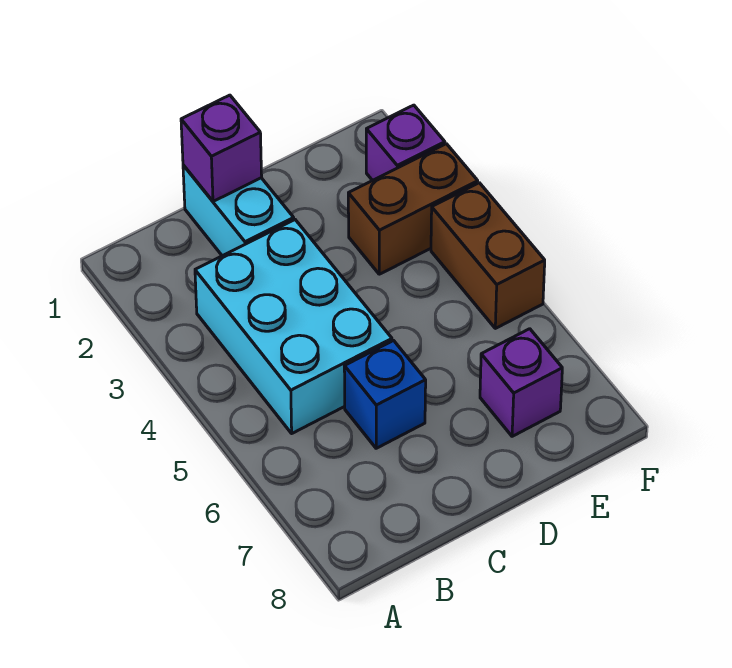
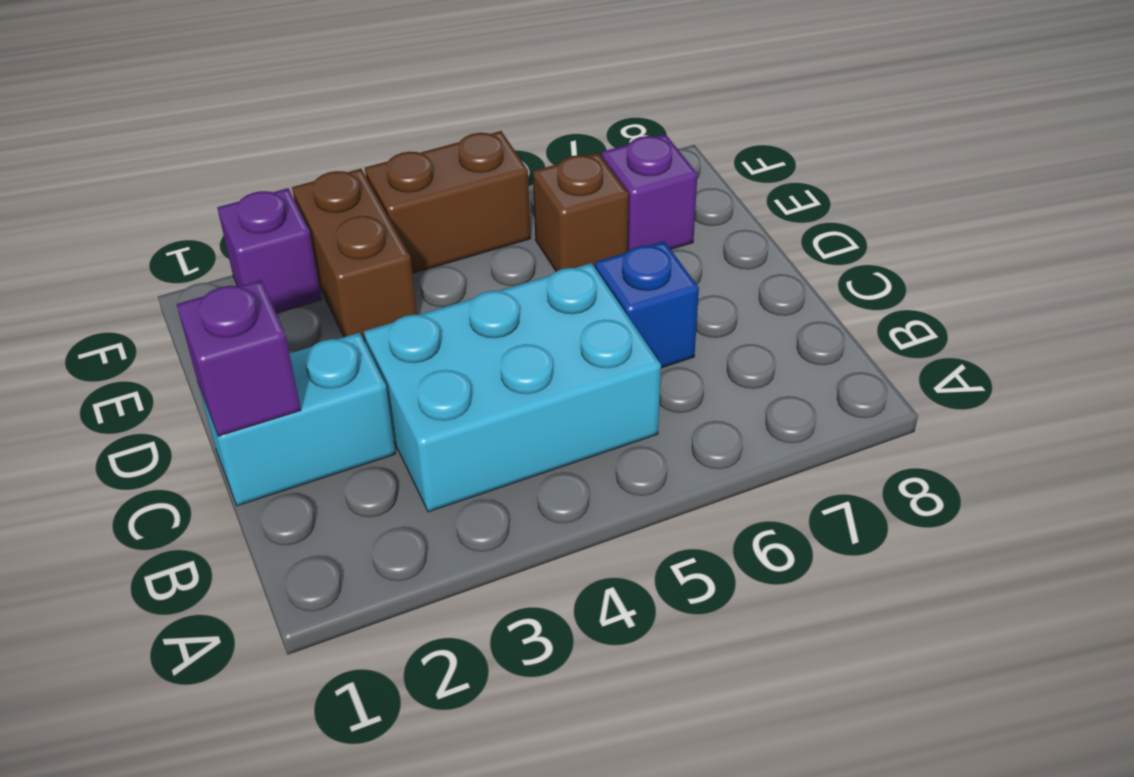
none -> brown brick E6 level 1

